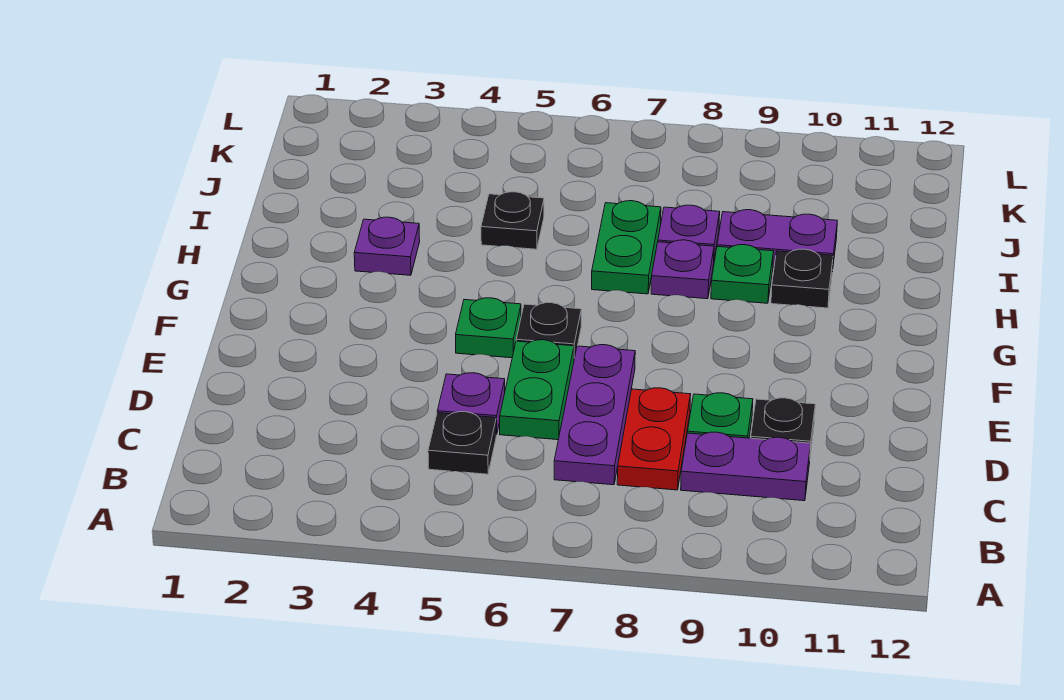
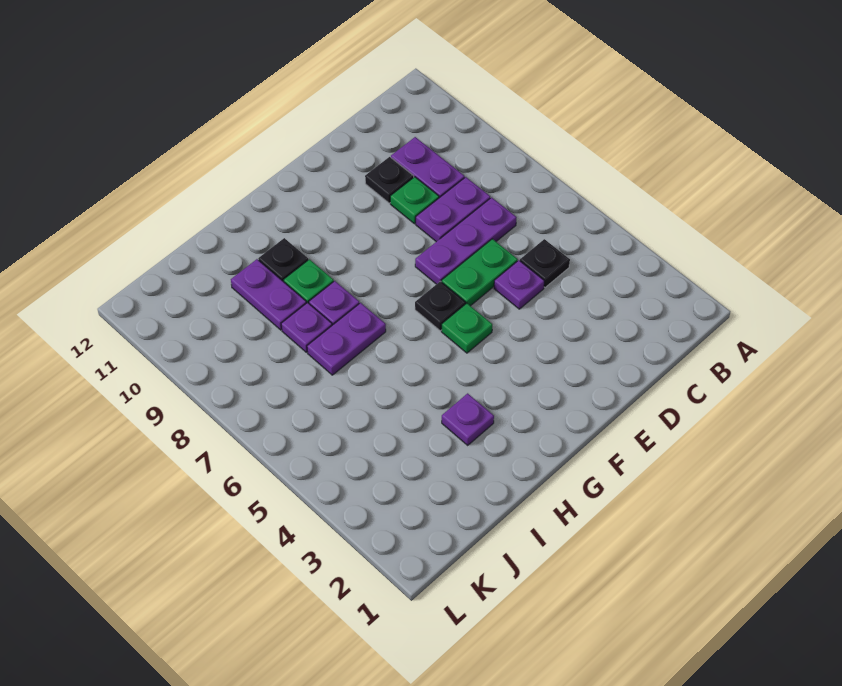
red plate C8:D8 level 1 -> purple plate C8:D8 level 1
green plate H7:I7 level 1 -> purple plate H7:I7 level 1
black plate I5 level 1 -> none

